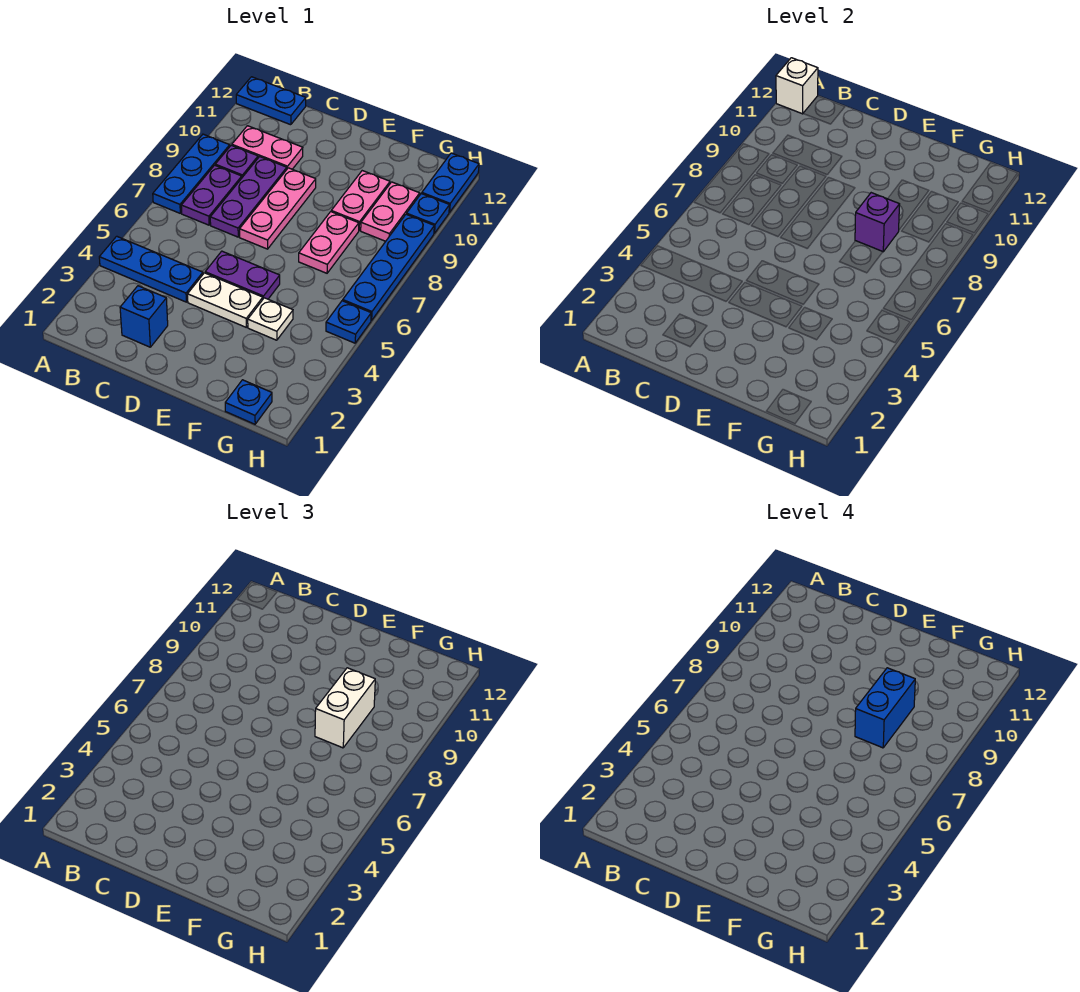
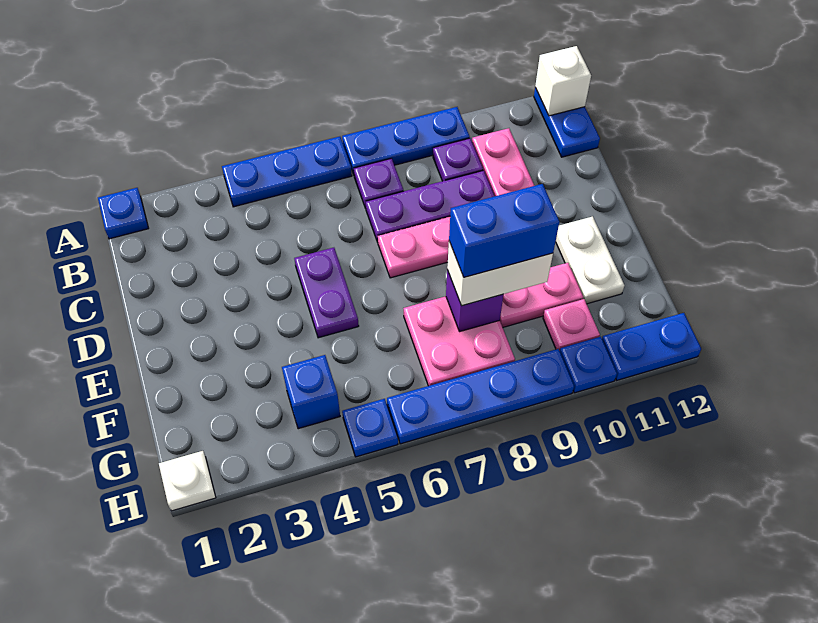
blue plate A4:C4 level 1 -> blue plate A4:A6 level 1
purple plate B7:B8 level 1 -> purple plate B7 level 1
blue brick C2 level 1 -> blue brick G4 level 1
white plate D4:E4 level 1 -> white plate E11:F11 level 1
white plate F4 level 1 -> white plate H1 level 1
pink plate F7:F8 level 1 -> pink plate F7:G8 level 1
blue plate G1 level 1 -> blue plate A1 level 1
pink plate G9:G10 level 1 -> pink plate G10 level 1

